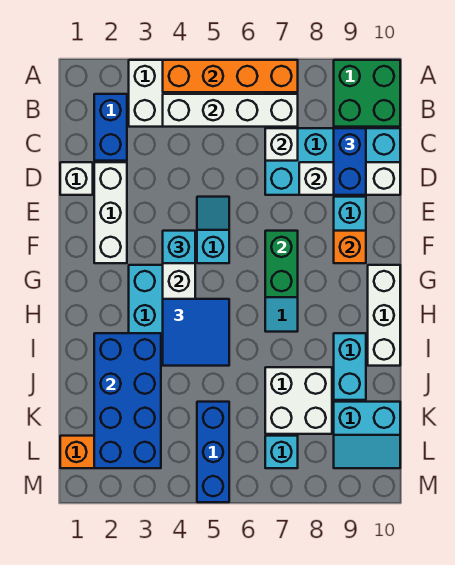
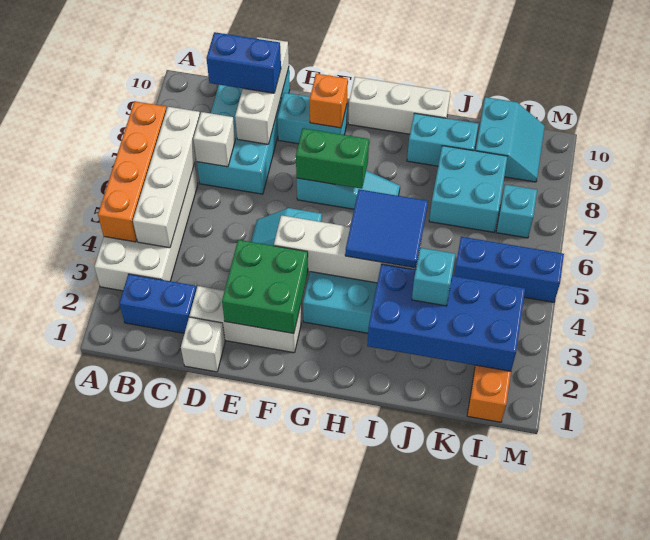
green brick A9:B10 level 1 -> green brick E2:F3 level 2
cyan brick F4 level 3 -> cyan brick J3 level 3
white brick J7:K8 level 1 -> cyan brick J7:K8 level 1

